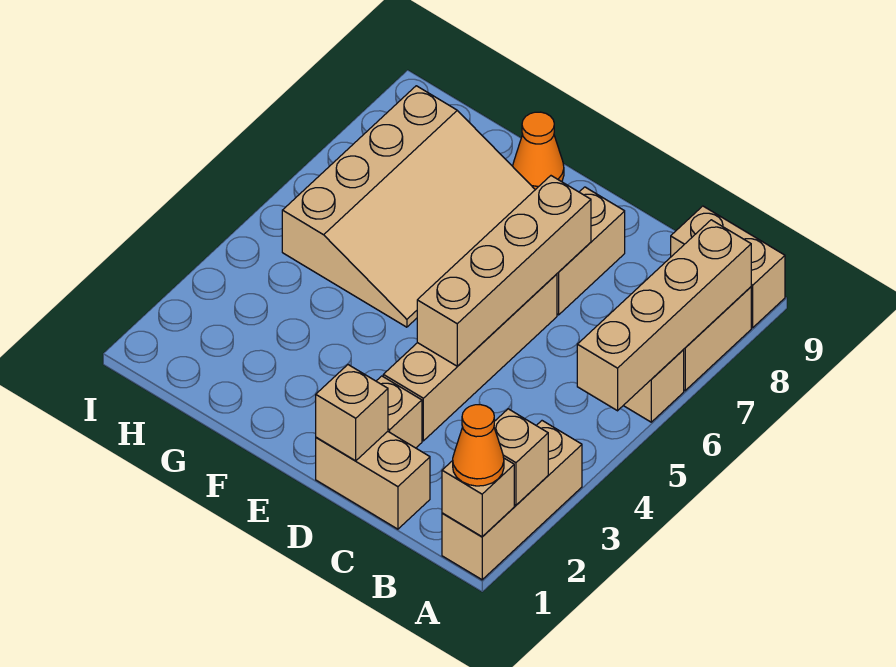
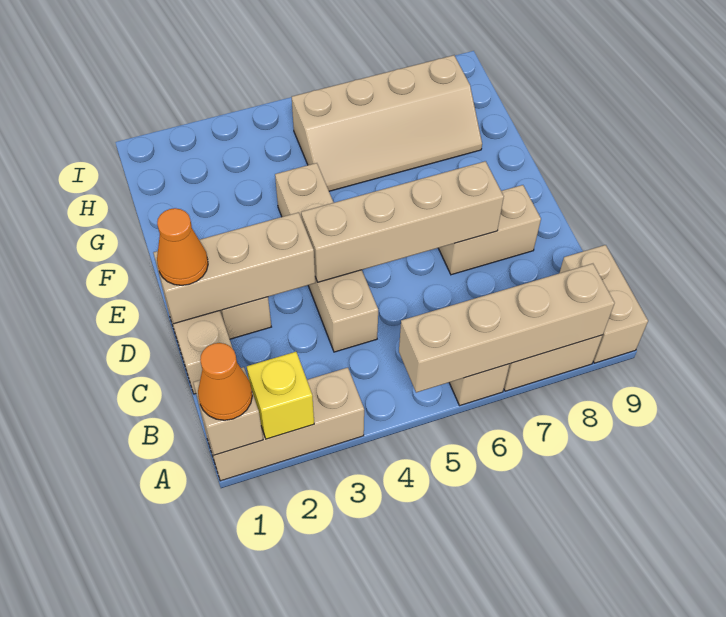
tan brick A2 level 2 -> yellow brick A2 level 2
tan brick D1 level 2 -> tan brick D1:D3 level 2
tan brick D3:D6 level 1 -> tan brick C4:F4 level 1
tan slope F5:H8 level 1 top H -> tan slope G5:H8 level 1 top H
orange cone F9 level 1 -> orange cone D1 level 3

